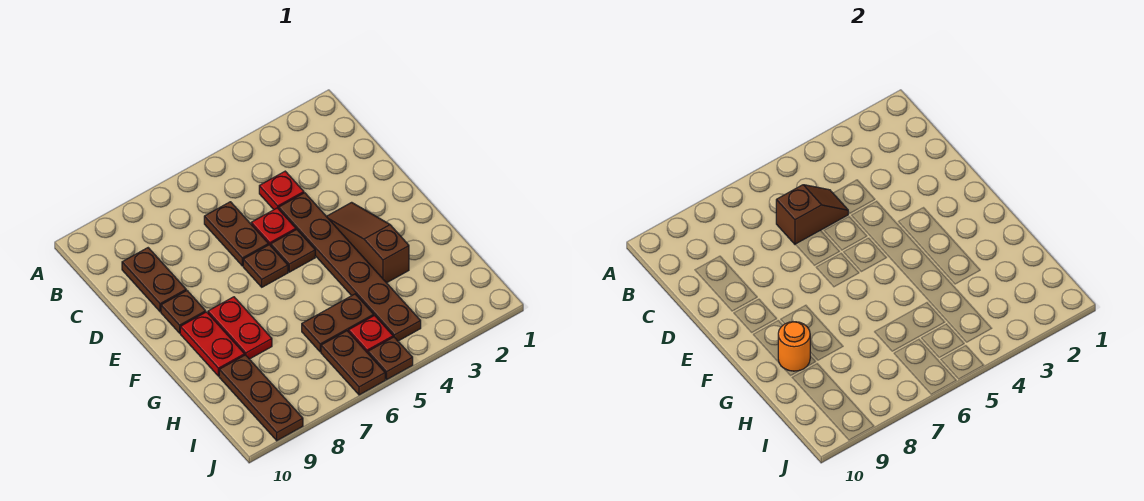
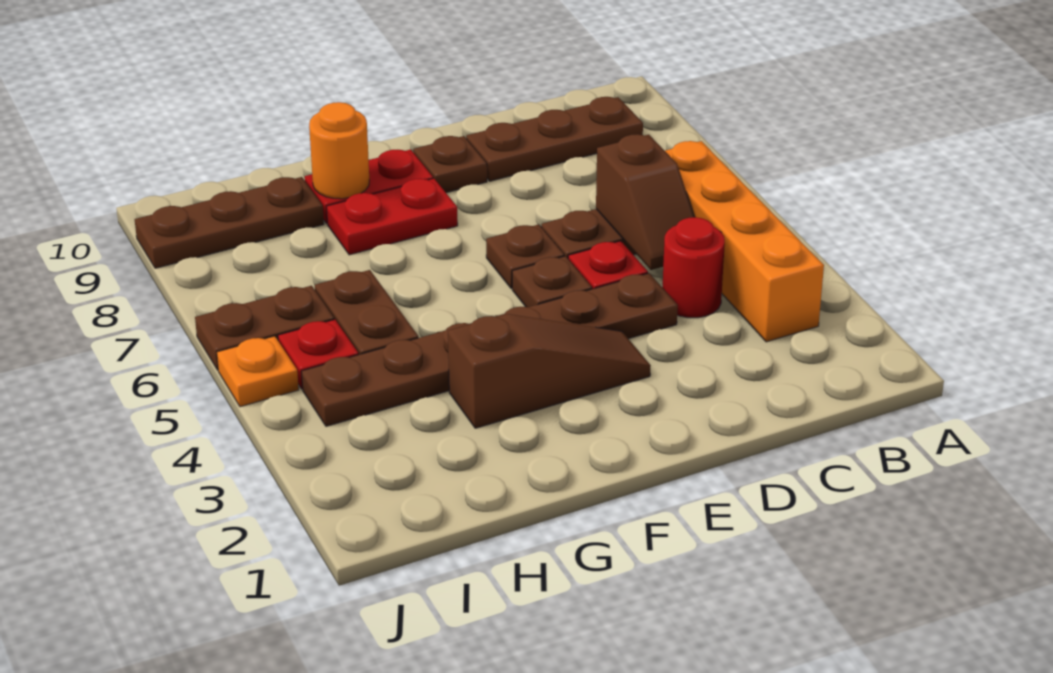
none -> orange brick B3:B6 level 1
red plate C4 level 1 -> red round brick C4 level 1
brown plate C9:D9 level 1 -> brown plate B9:D9 level 1
brown plate J5 level 1 -> orange plate J5 level 1

